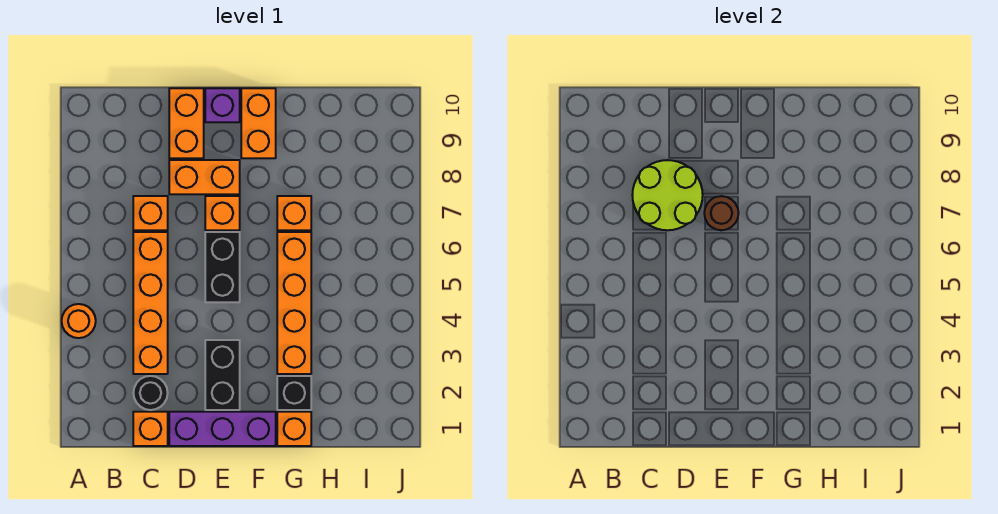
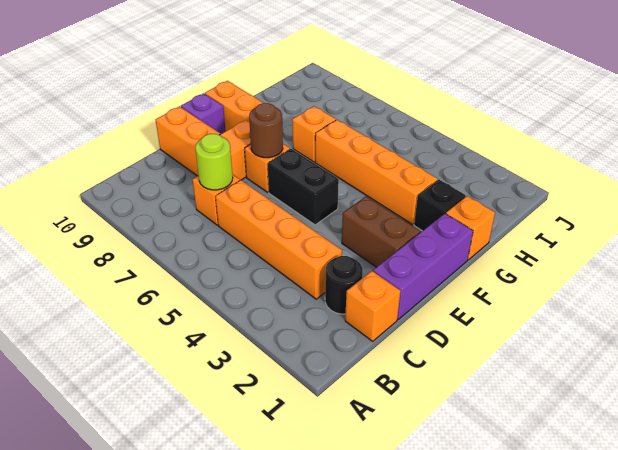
orange round brick A4 level 1 -> none
lime round brick C7:D8 level 2 -> lime round brick C7 level 2
black brick E2:E3 level 1 -> brown brick E2:E3 level 1

